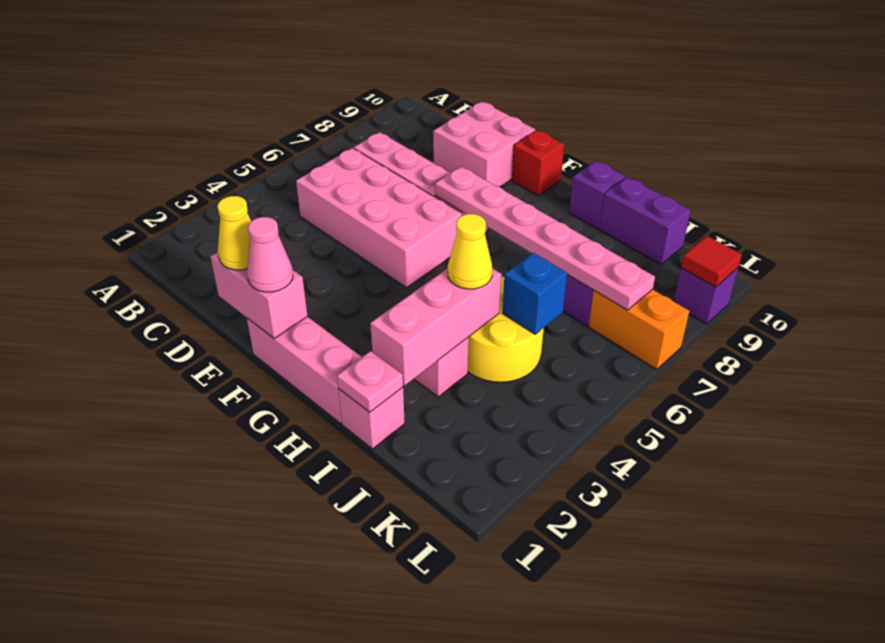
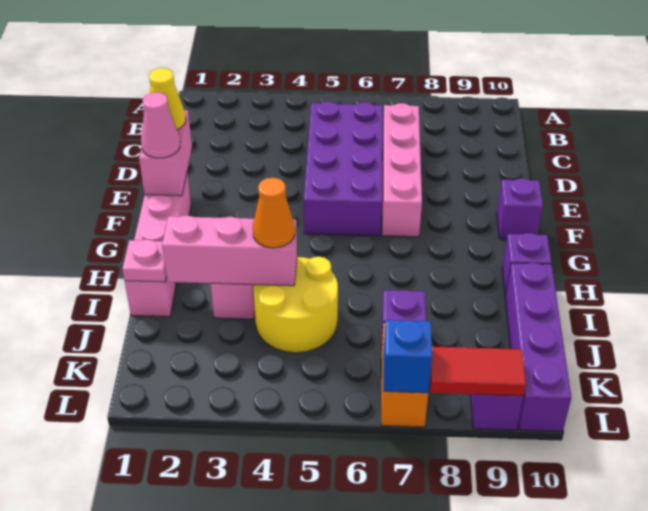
pink brick C5:F6 level 1 -> purple brick C5:F6 level 1
pink brick D9:E10 level 1 -> none
pink plate F7:K7 level 2 -> none
red brick F10 level 1 -> purple brick F10 level 1
yellow cone I4 level 3 -> orange cone I4 level 3
purple brick I10:J10 level 1 -> purple brick I10:L10 level 1
blue brick J5 level 2 -> blue brick L7 level 2
red tile L9 level 2 -> red tile L8:L9 level 2

